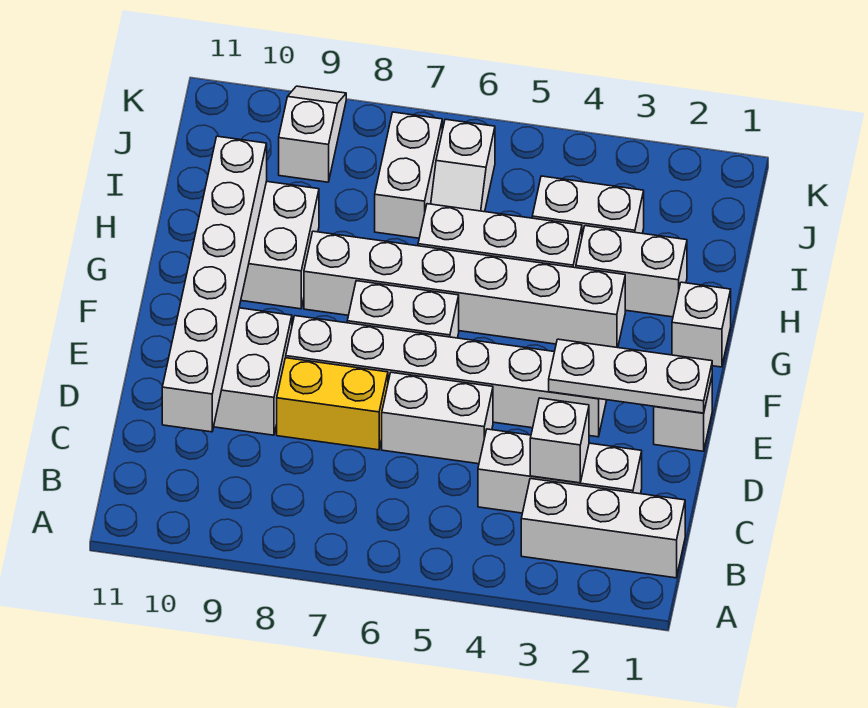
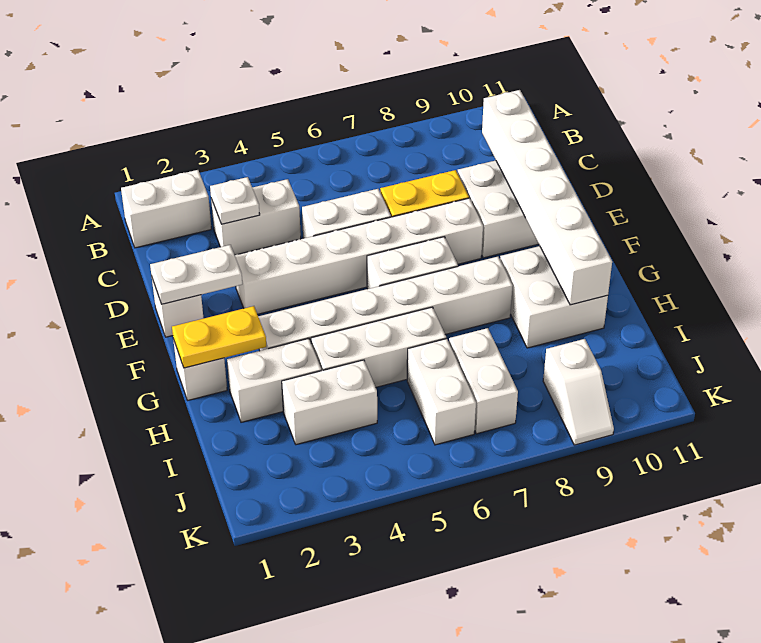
white brick B1:B3 level 1 -> white brick B1:B2 level 1
white brick C2:C4 level 1 -> white brick C3:C4 level 1
white brick C3 level 2 -> white plate C3 level 2
white plate E1:E3 level 2 -> white plate E1:E2 level 2
none -> yellow plate G1:G2 level 2
white slope I6:J6 level 1 top J -> white brick I6:J6 level 1

